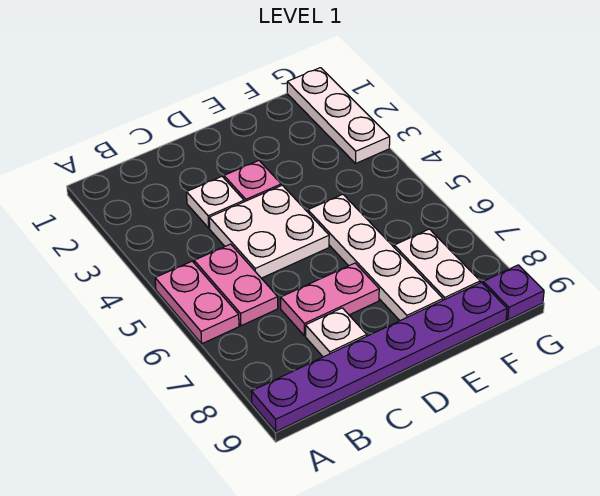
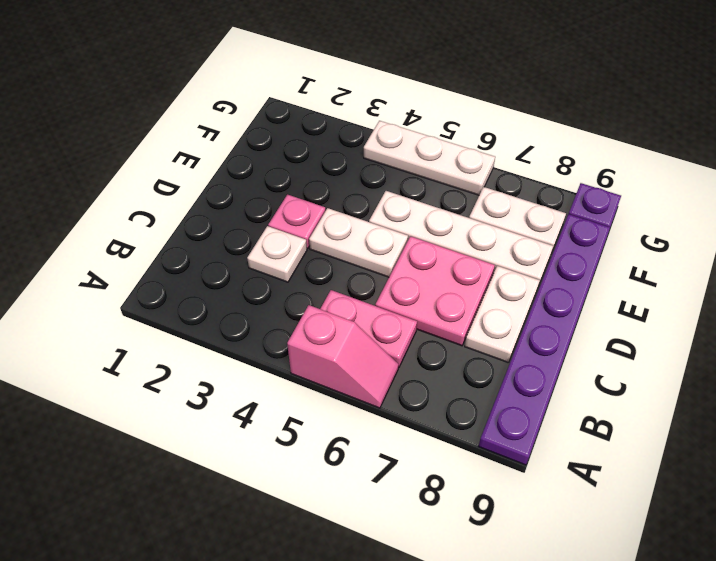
pink plate A5:A6 level 1 -> pink slope A5:A6 level 1 top 5
white plate C4:D5 level 1 -> white plate D4:D5 level 1
pink plate C7:D7 level 1 -> pink plate C6:D7 level 1
white plate C8 level 1 -> white plate C8:D8 level 1
white plate G1:G3 level 1 -> white plate G4:G6 level 1

